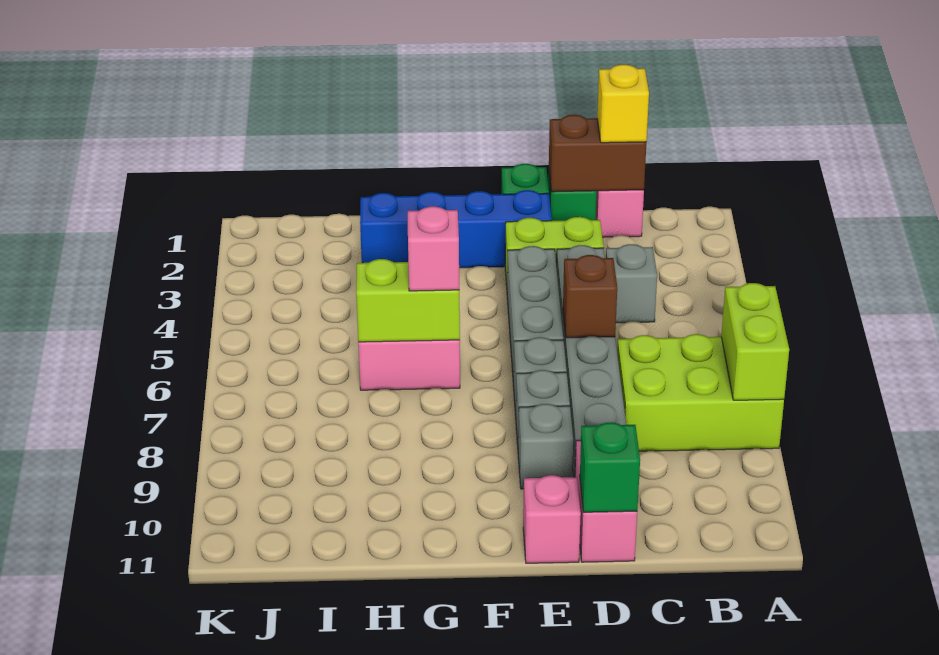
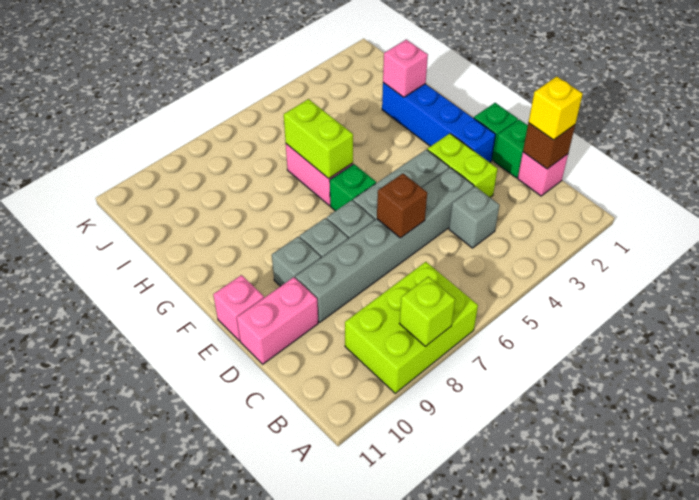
lime brick A7:C8 level 1 -> lime brick A7:B9 level 1
lime brick A7:A8 level 2 -> lime brick A8 level 2
brown brick C1:D1 level 2 -> brown brick C1 level 2
green brick D11 level 2 -> green brick F6 level 1
pink brick G6 level 3 -> pink brick H2 level 2

